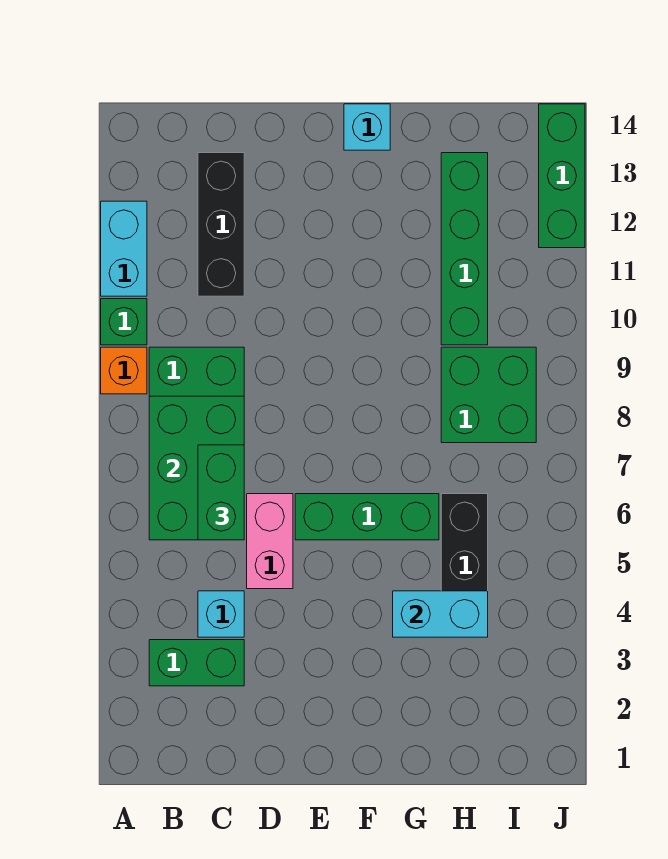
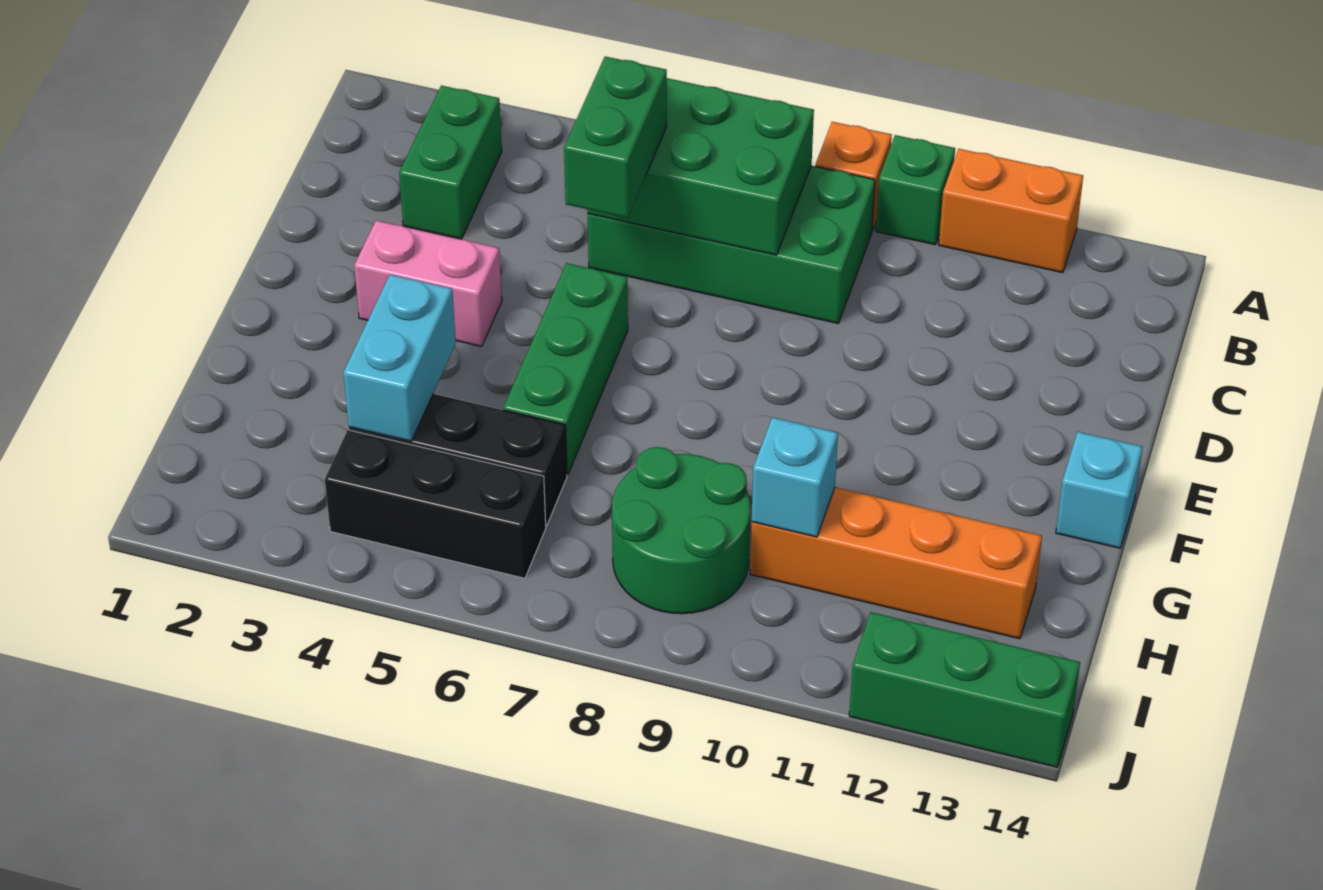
cyan brick A11:A12 level 1 -> orange brick A11:A12 level 1
cyan brick C4 level 1 -> cyan brick H10 level 2
green brick C6:C7 level 3 -> green brick C6:D6 level 3
black brick C11:C13 level 1 -> black brick I4:I6 level 1
pink brick D5:D6 level 1 -> pink brick E3:E4 level 1
green brick H8:I9 level 1 -> green round brick H8:I9 level 1
green brick H10:H13 level 1 -> orange brick H10:H13 level 1

